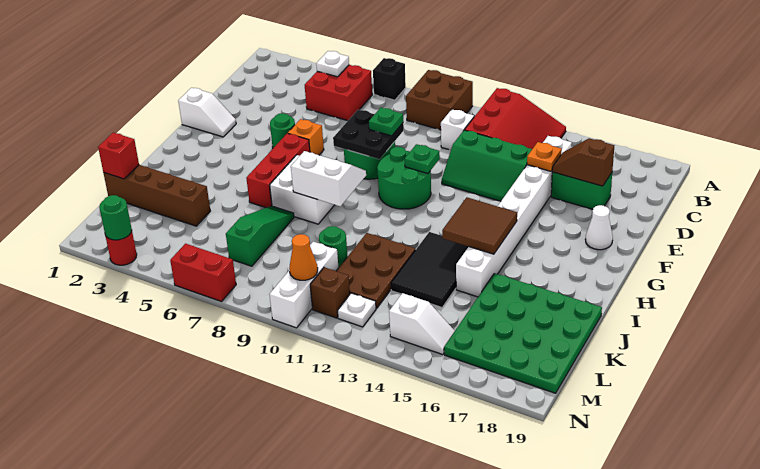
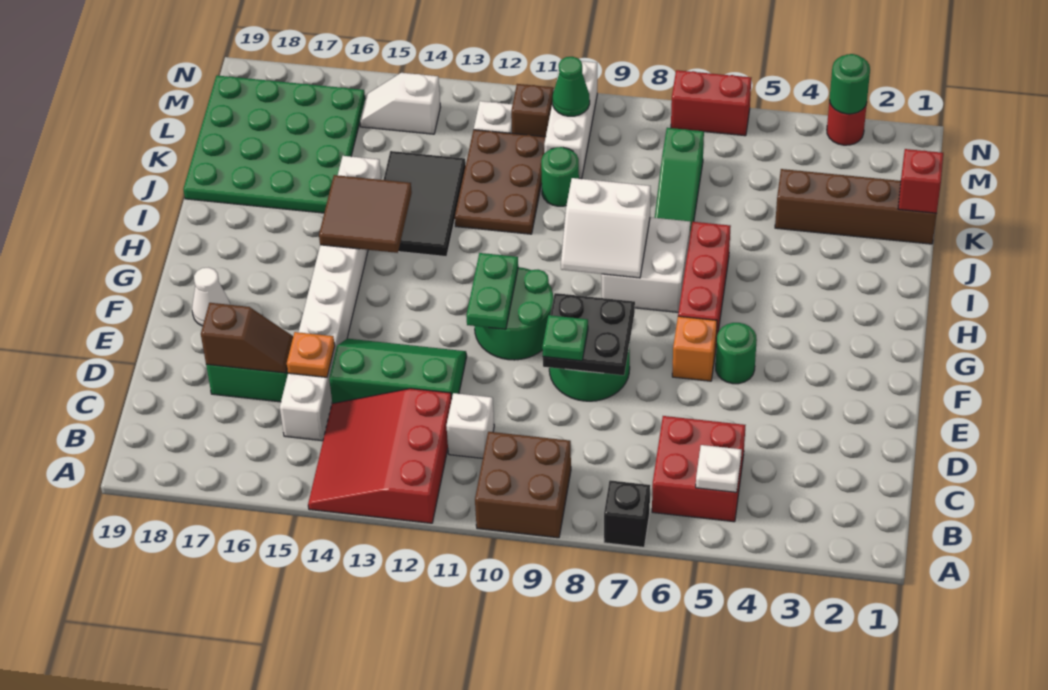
white slope F1:F2 level 1 top 1 -> none
green plate F11 level 2 -> green plate F11:G11 level 2
orange cone M10 level 2 -> green cone M10 level 2

